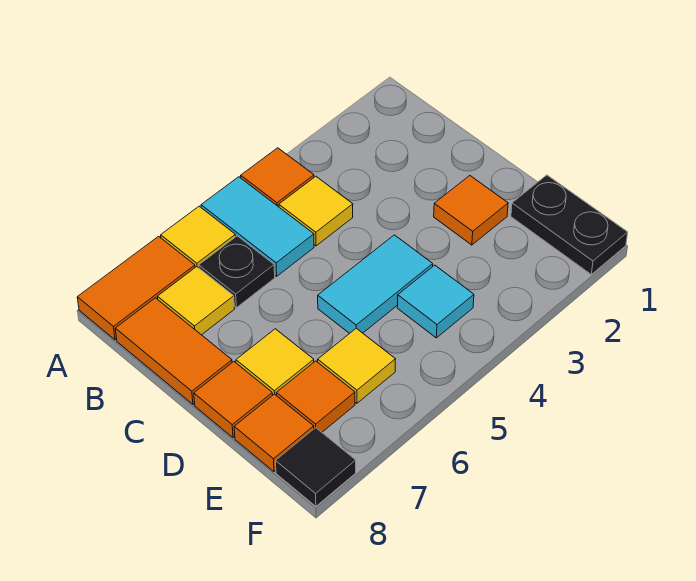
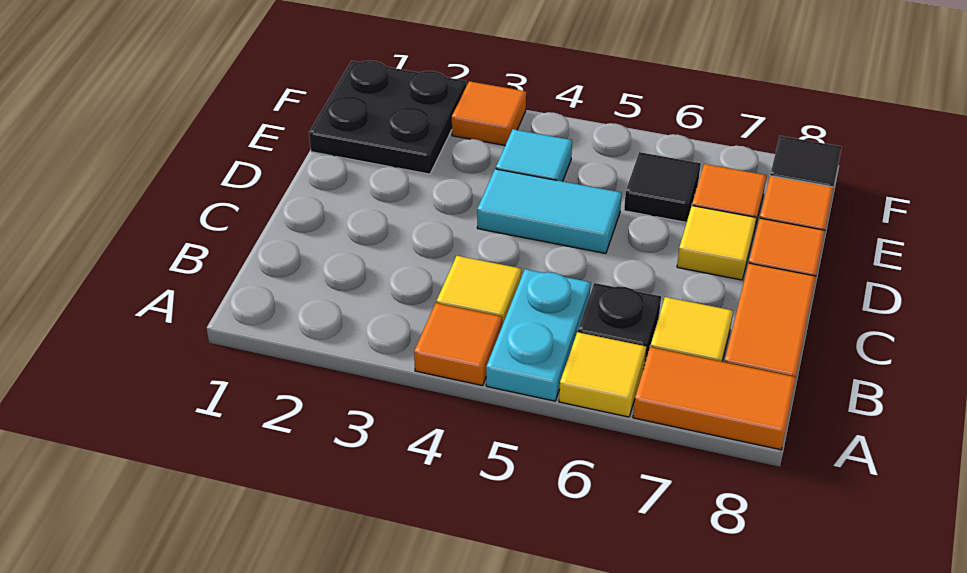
cyan tile A5:B5 level 1 -> cyan plate A5:B5 level 1
orange tile D2 level 1 -> orange tile F3 level 1
black plate E1:F1 level 1 -> black plate E1:F2 level 1
yellow tile E6 level 1 -> black tile E6 level 1

